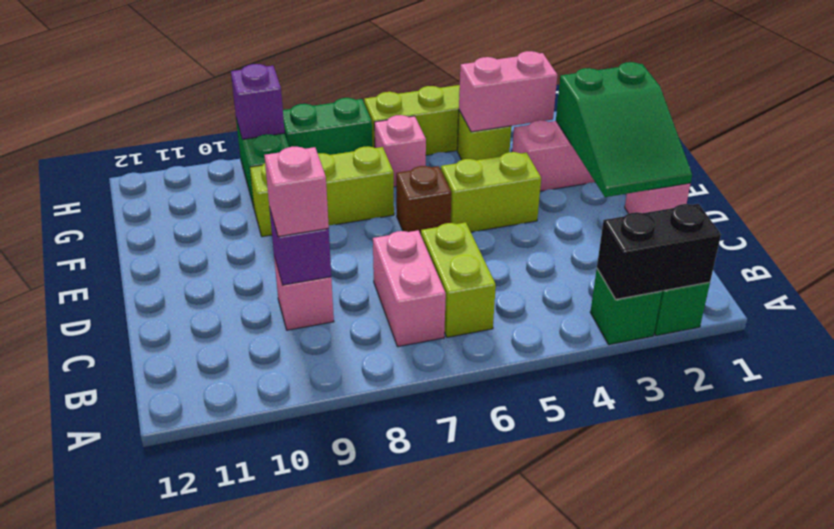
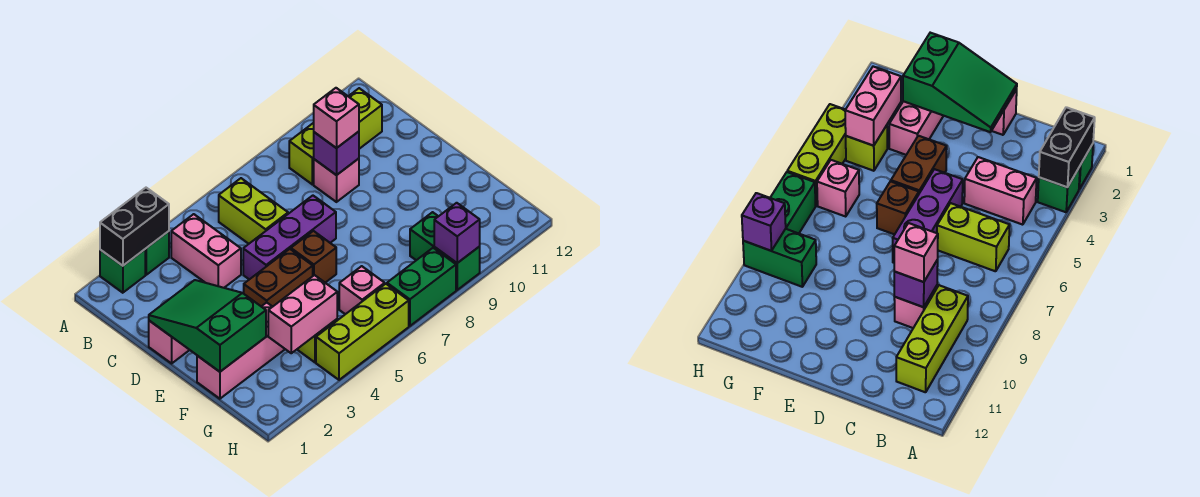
pink brick B7:C7 level 1 -> pink brick B4:C4 level 1
none -> purple brick D5:D7 level 1
lime brick E4:E5 level 1 -> brown brick E4:E5 level 1
lime brick F7:F9 level 1 -> lime brick B9:B11 level 1

